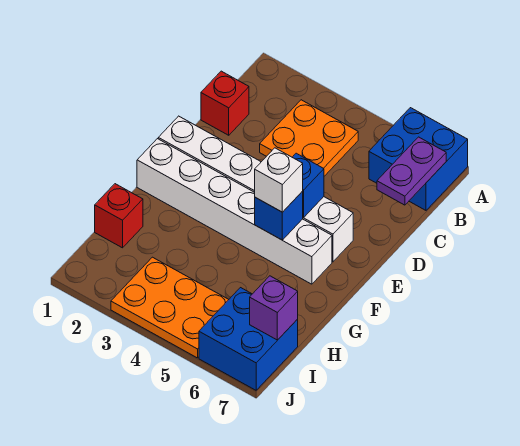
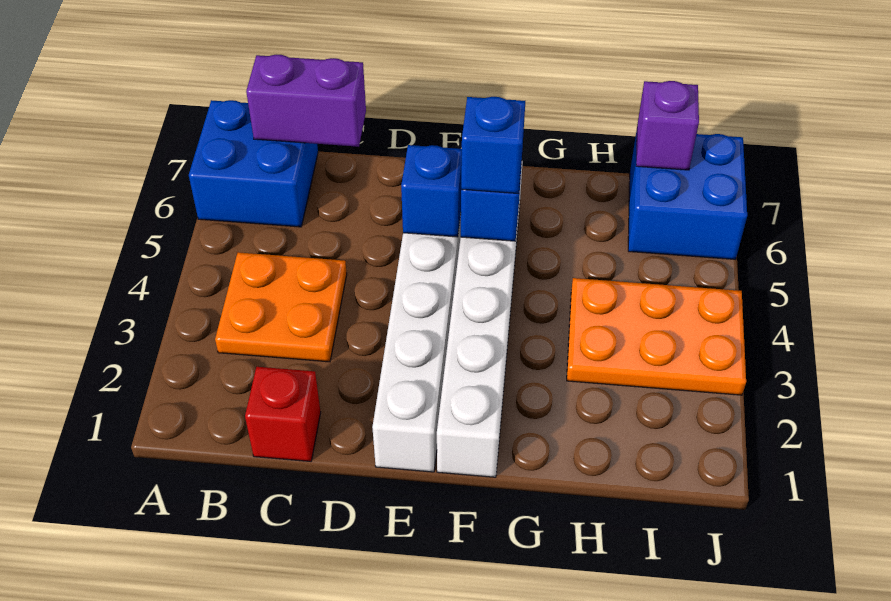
purple plate B7:C7 level 2 -> purple brick B7:C7 level 2
white brick F5 level 3 -> blue brick F5 level 3
red brick H1 level 1 -> none
orange plate I3:J5 level 1 -> orange plate H3:J4 level 1

